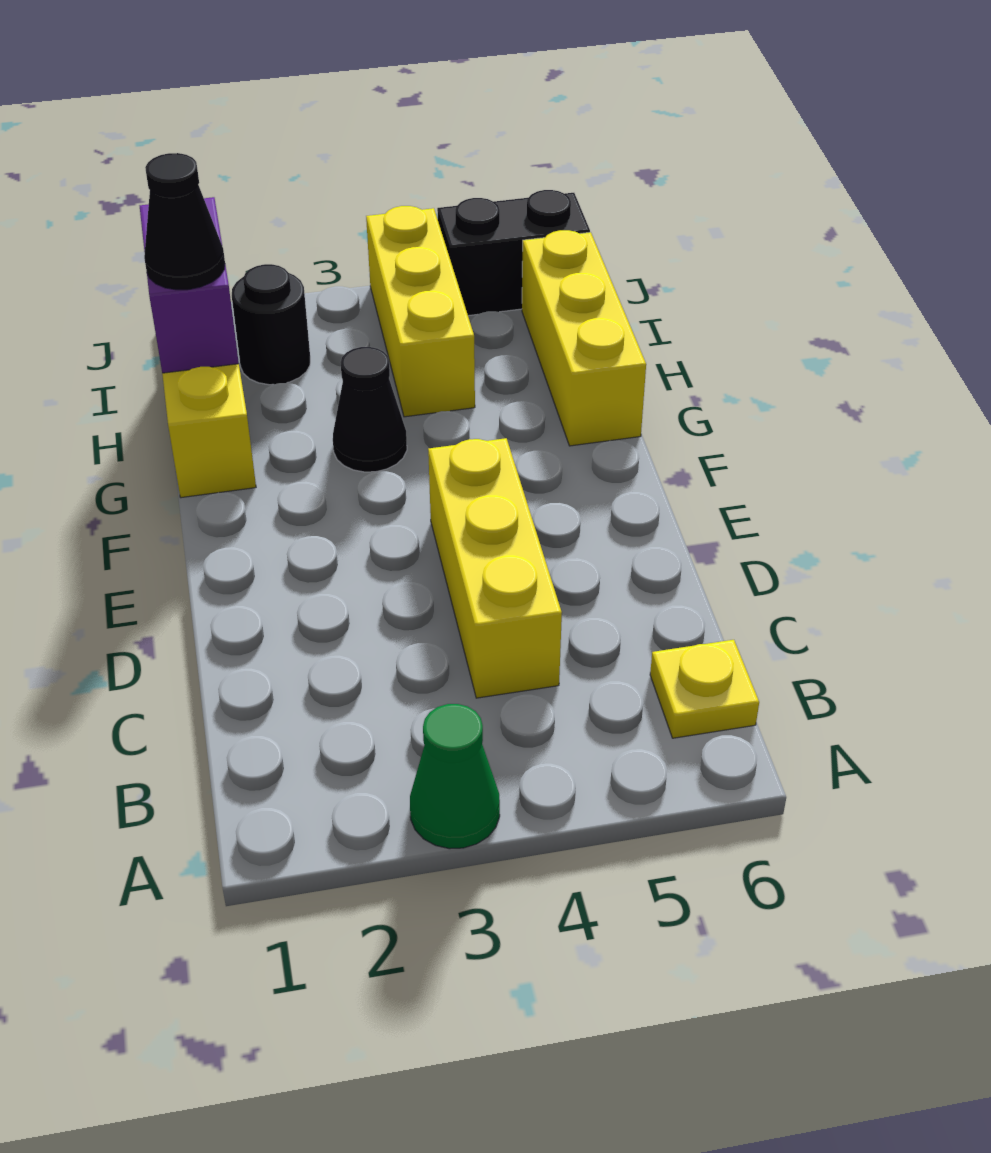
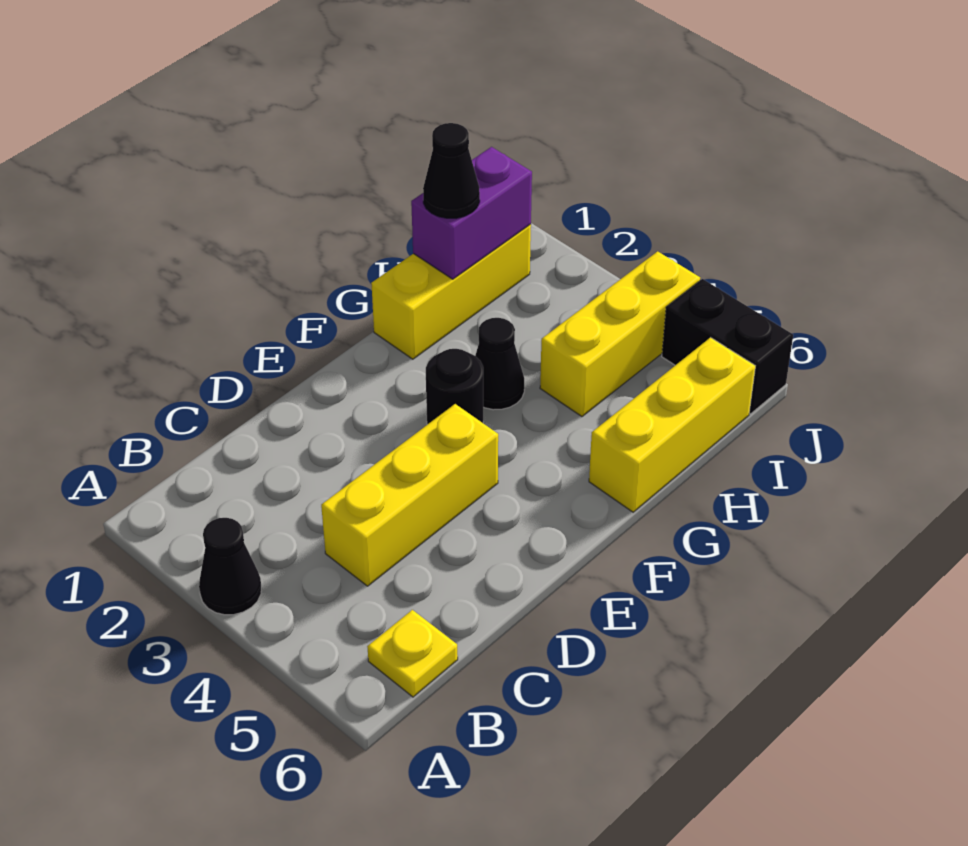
green cone A3 level 1 -> black cone A3 level 1
black round brick I2 level 1 -> black round brick F3 level 1

